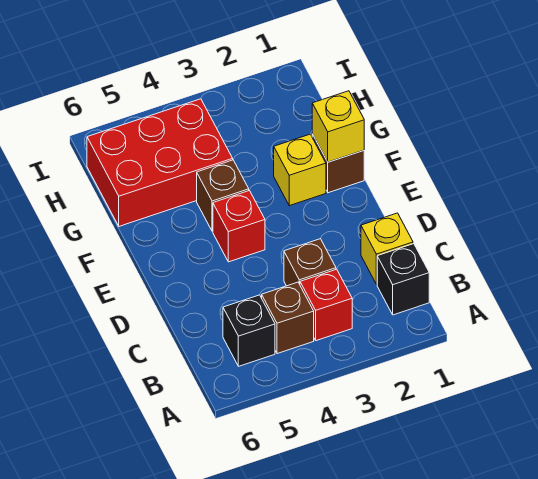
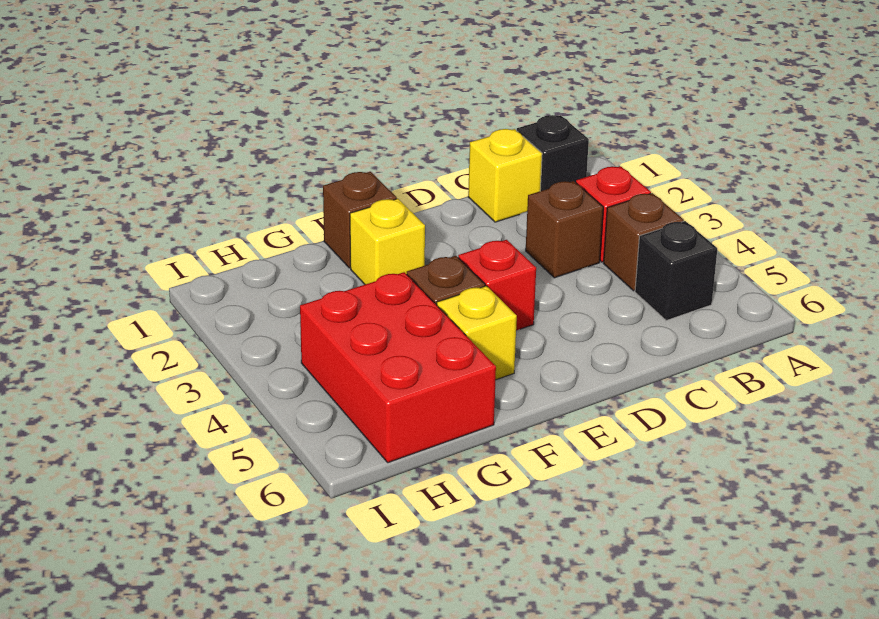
yellow brick F1 level 2 -> yellow brick F5 level 1

